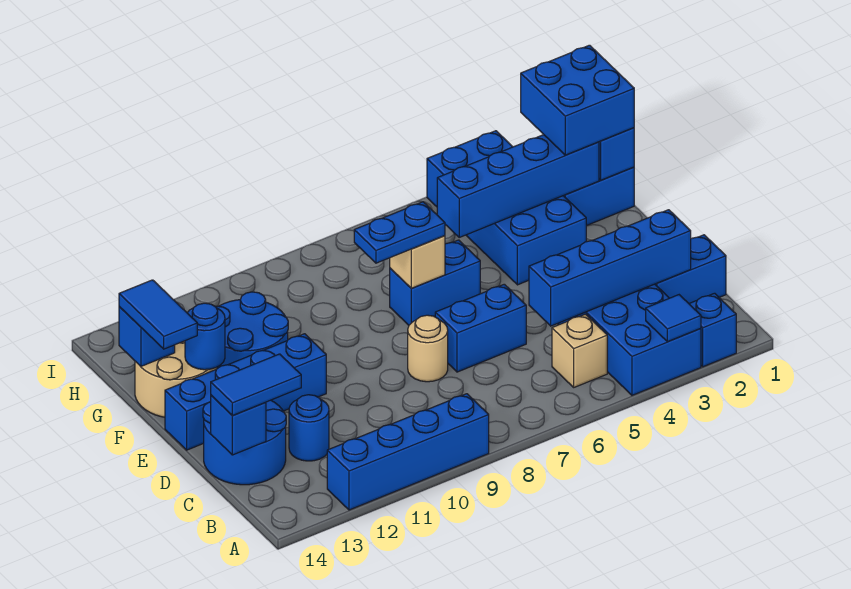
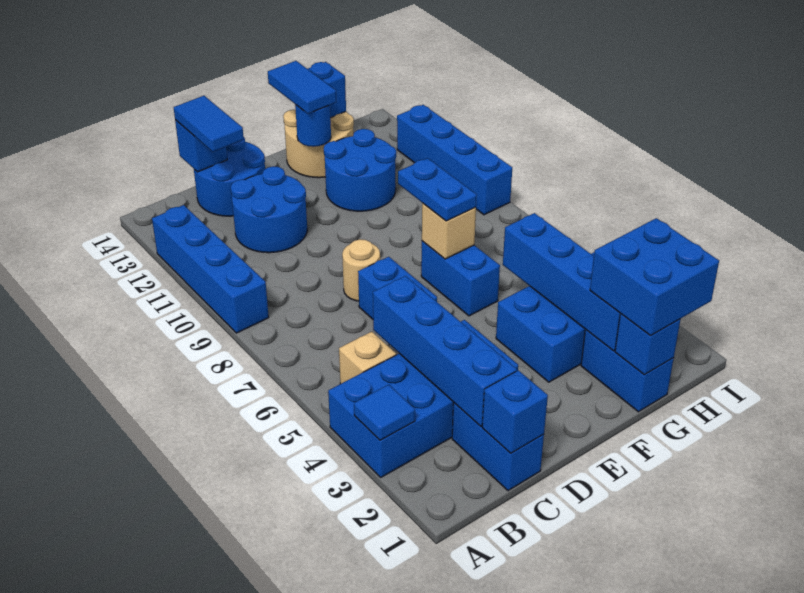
blue brick A2 level 1 -> blue brick C1 level 2
blue round brick C12 level 1 -> blue round brick C11:D12 level 1
blue brick E11:E14 level 1 -> blue brick I9:I12 level 1
blue tile F14:G14 level 3 -> blue tile F13:F14 level 3

